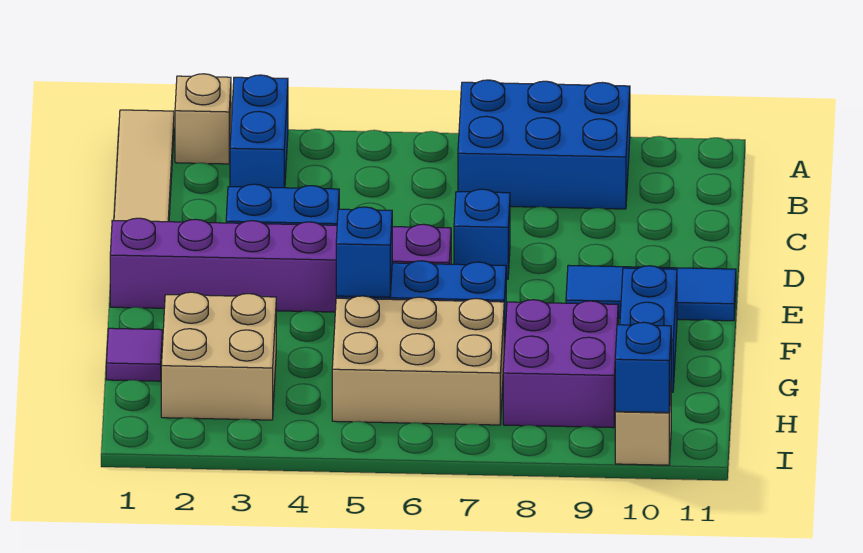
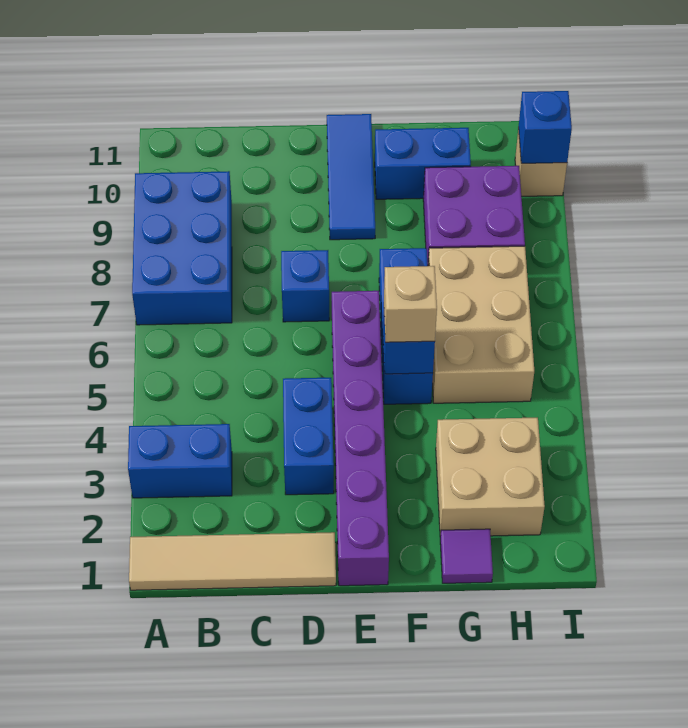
tan brick A2 level 1 -> tan brick F5 level 3

